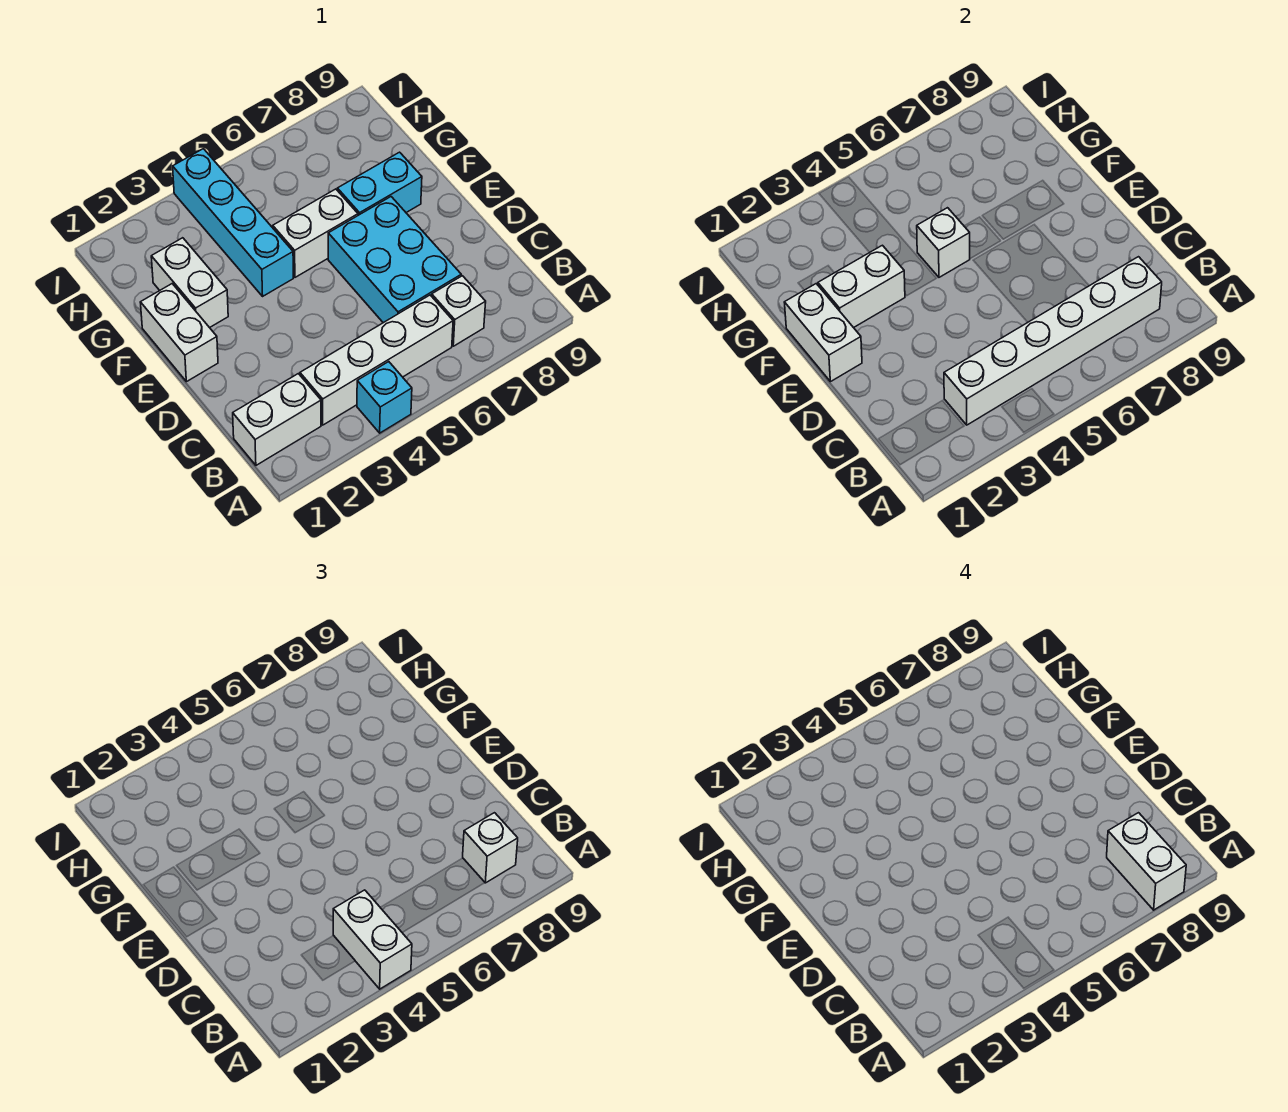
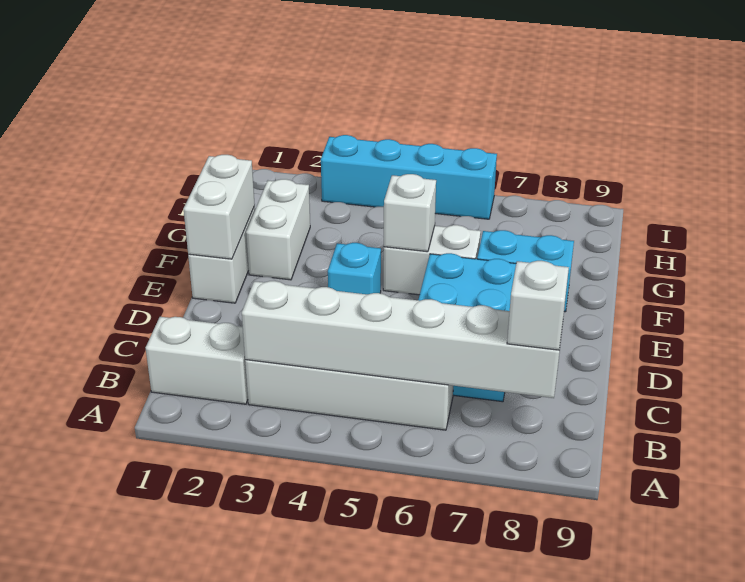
cyan brick A4 level 1 -> cyan brick E4 level 1
white brick A4:B4 level 3 -> none
white brick A8:B8 level 4 -> none
white brick B7 level 1 -> none
white brick F2:F3 level 2 -> none
cyan brick F4:I4 level 1 -> cyan brick I3:I6 level 1

